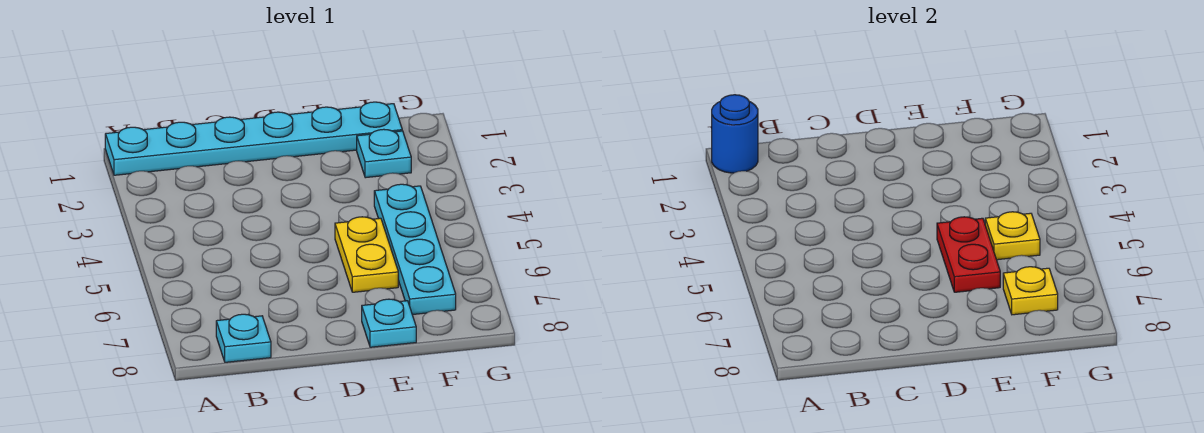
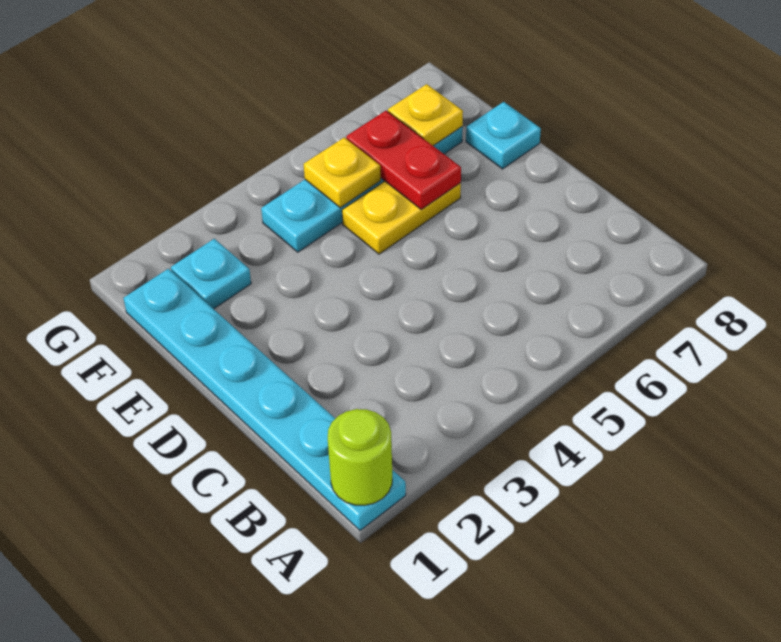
blue round brick A1 level 2 -> lime round brick A1 level 2
cyan plate B8 level 1 -> none
red plate E5:E6 level 2 -> red plate E6:F6 level 2

